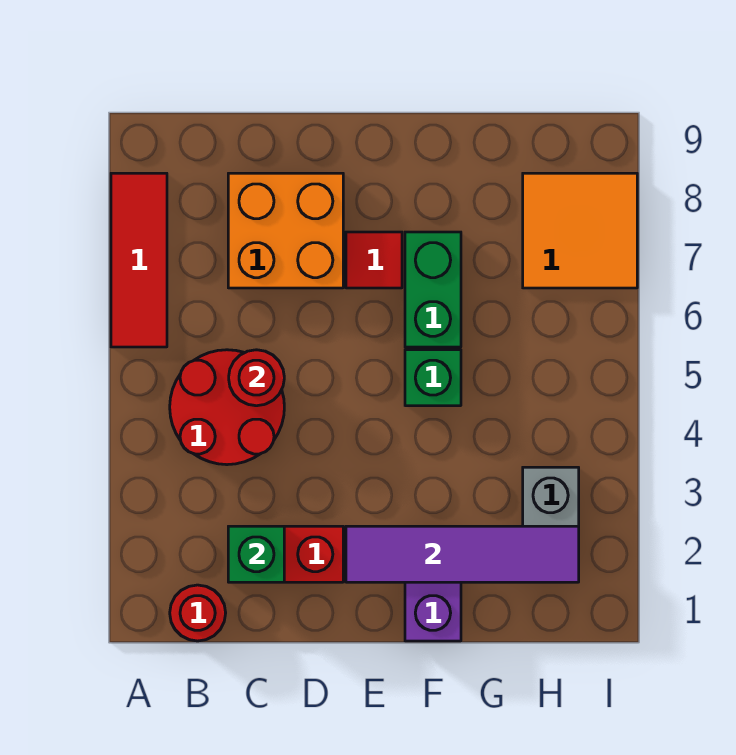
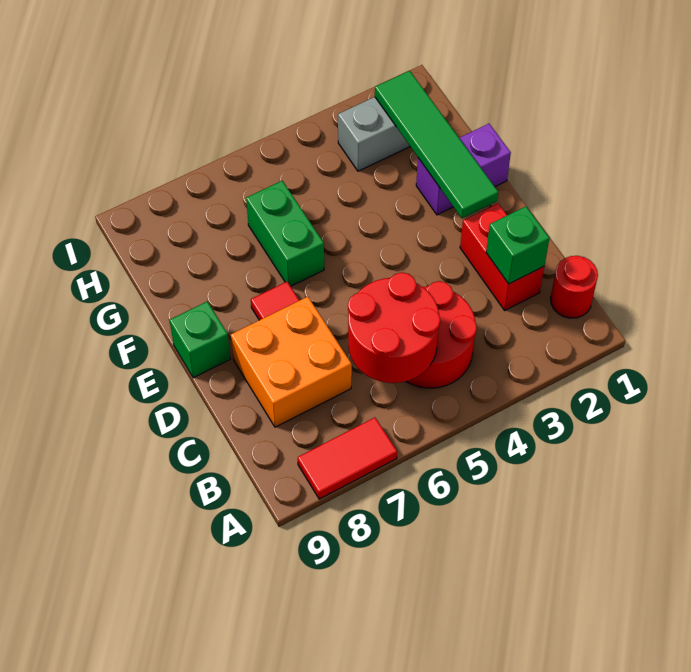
red tile A6:A8 level 1 -> red tile A7:A8 level 1
red round brick C5 level 2 -> red round brick B5:C6 level 2
purple tile E2:H2 level 2 -> green tile E2:H2 level 2
green brick F5 level 1 -> green brick E9 level 1
green brick F6:F7 level 1 -> green brick F6:G6 level 1
orange tile H7:I8 level 1 -> none

